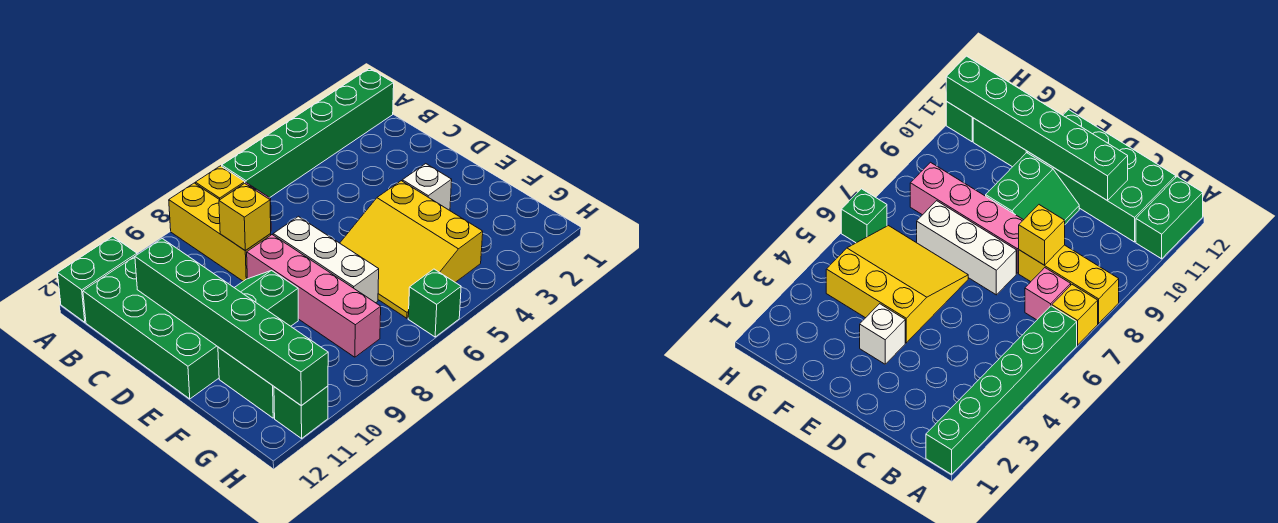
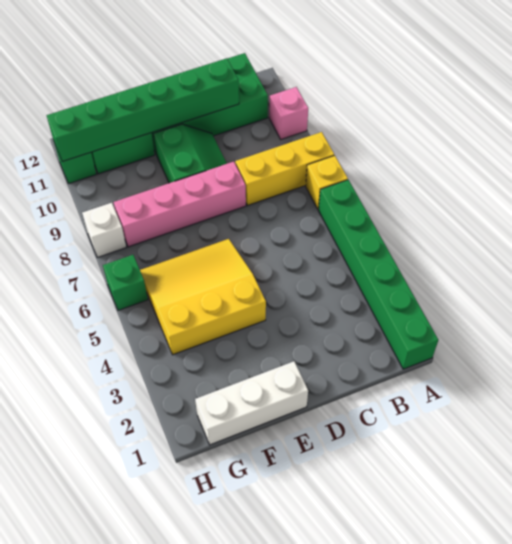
green brick A11:A12 level 1 -> none
pink brick B7 level 1 -> pink brick A10 level 1
yellow brick C8 level 2 -> none
white brick D7:F7 level 1 -> white brick E1:G1 level 1
white brick E3 level 1 -> white brick H8 level 1

